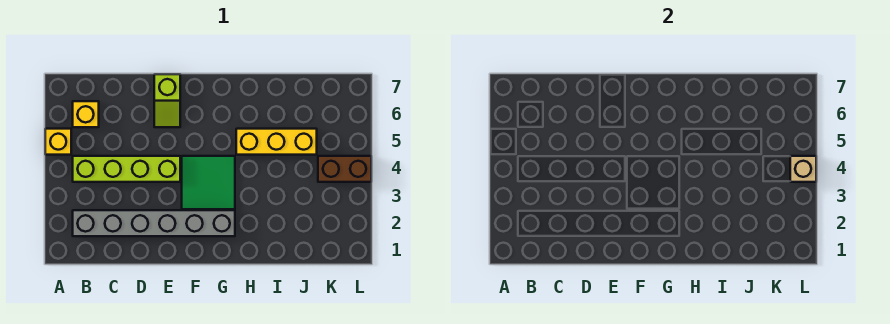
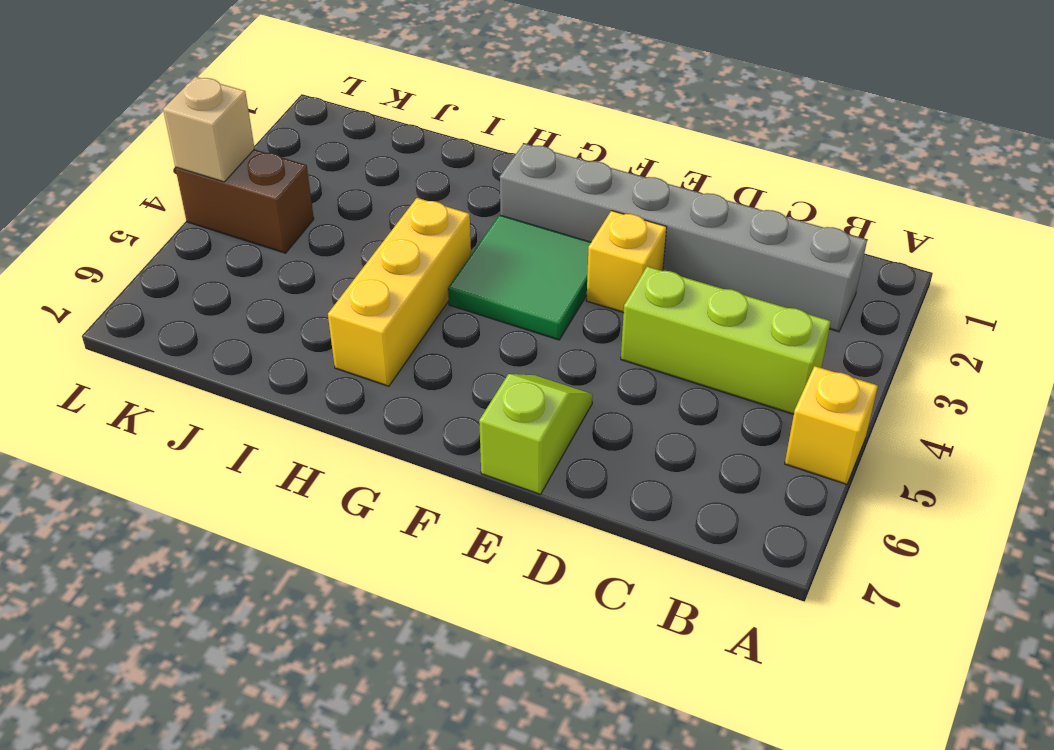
lime brick B4:E4 level 1 -> lime brick B4:D4 level 1
yellow brick B6 level 1 -> yellow brick E3 level 1
yellow brick H5:J5 level 1 -> yellow brick H4:H6 level 1

